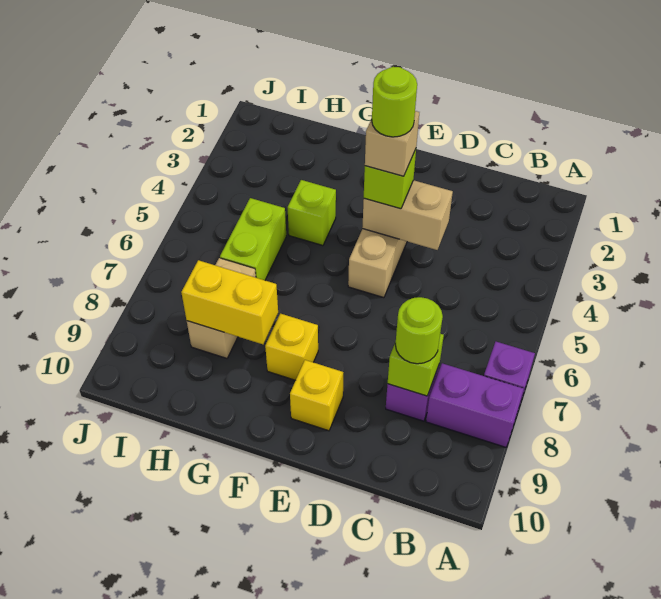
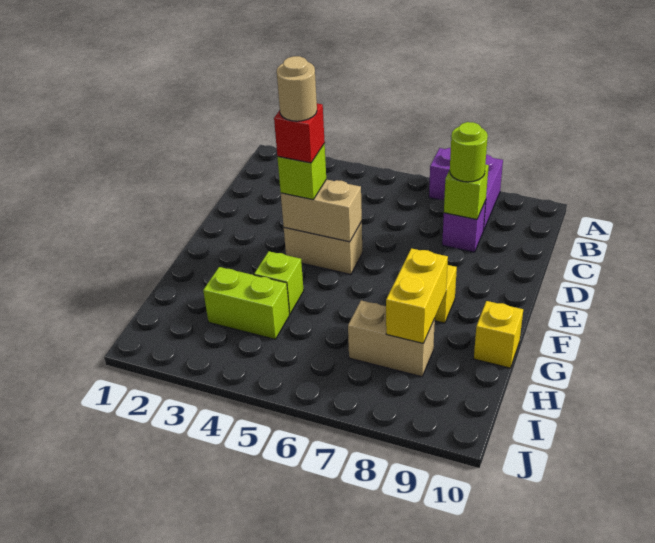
tan brick D4:E4 level 2 -> tan brick E4:E5 level 2
tan brick E4 level 4 -> red brick E4 level 4
lime round brick E4 level 5 -> tan round brick E4 level 5
yellow brick E9 level 1 -> yellow brick G10 level 1
lime brick H5:H6 level 1 -> lime brick H3:H4 level 1

